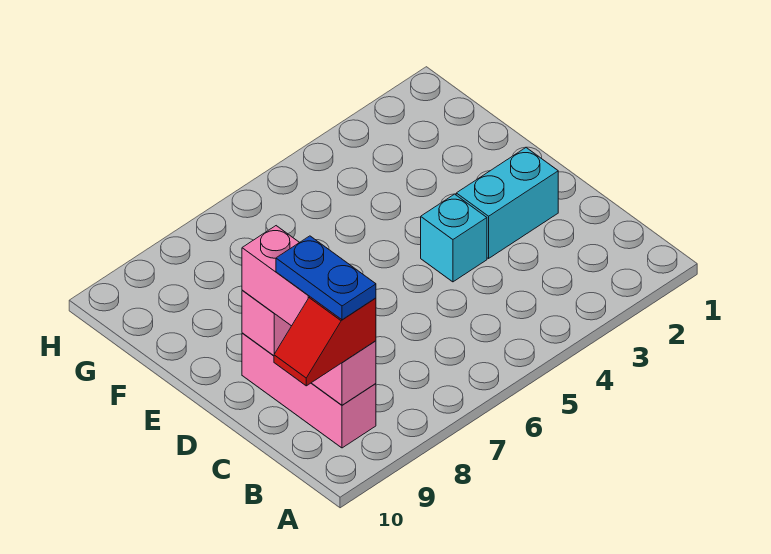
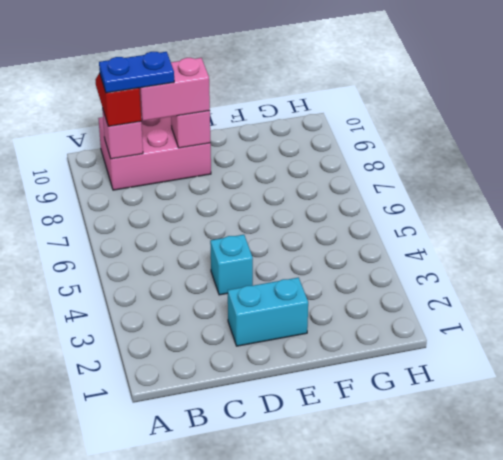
pink brick B9:D9 level 1 -> pink brick B9:D10 level 1
cyan brick D2:D3 level 1 -> cyan brick D2:E2 level 1

